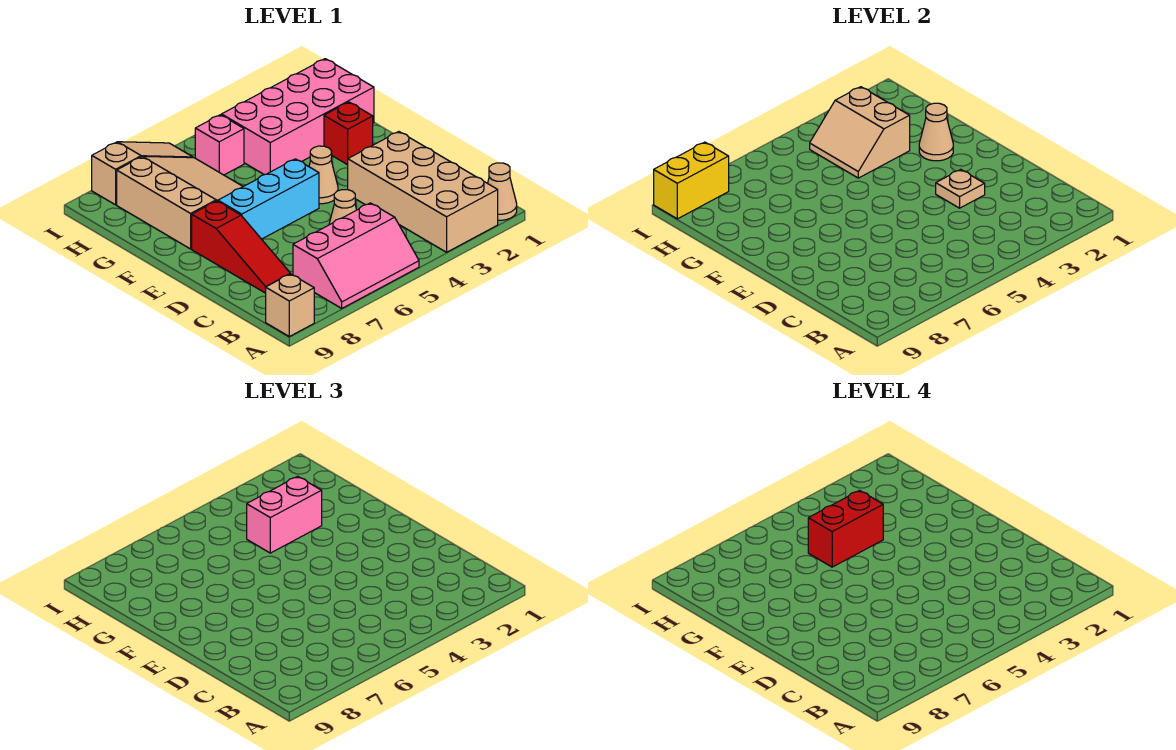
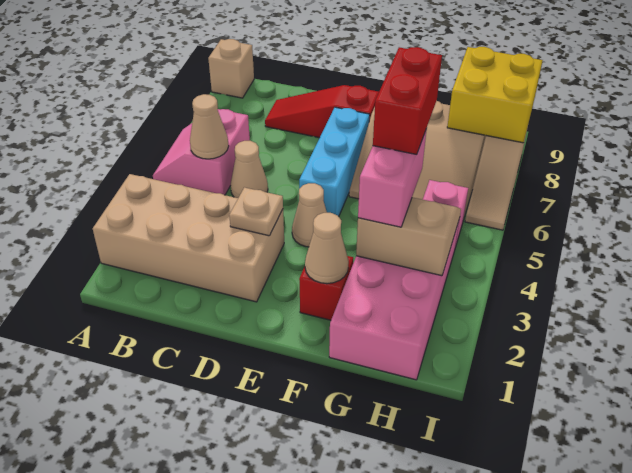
tan cone A1 level 1 -> tan cone B5 level 2
pink slope A5:B7 level 1 top B -> pink slope A5:B6 level 1 top B
yellow brick I8:I9 level 2 -> yellow brick H8:I9 level 2

